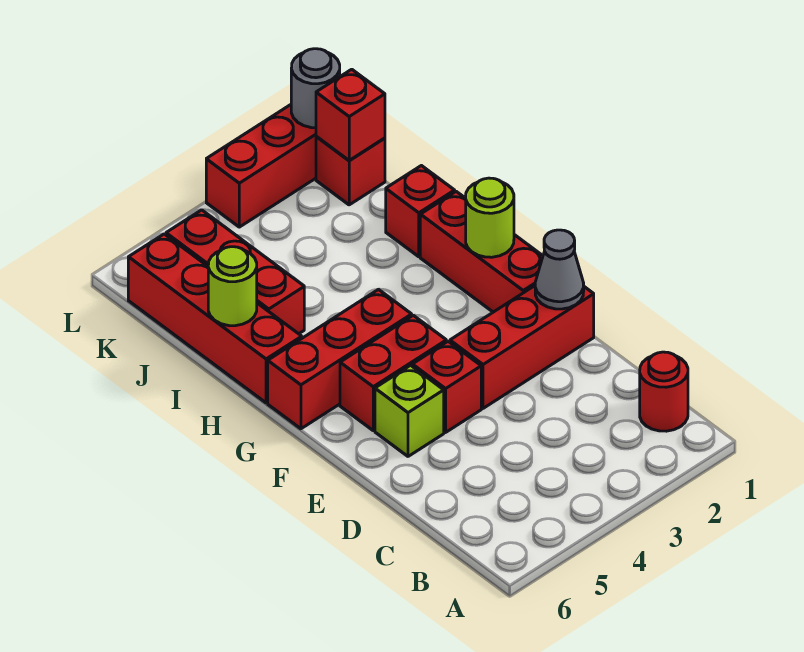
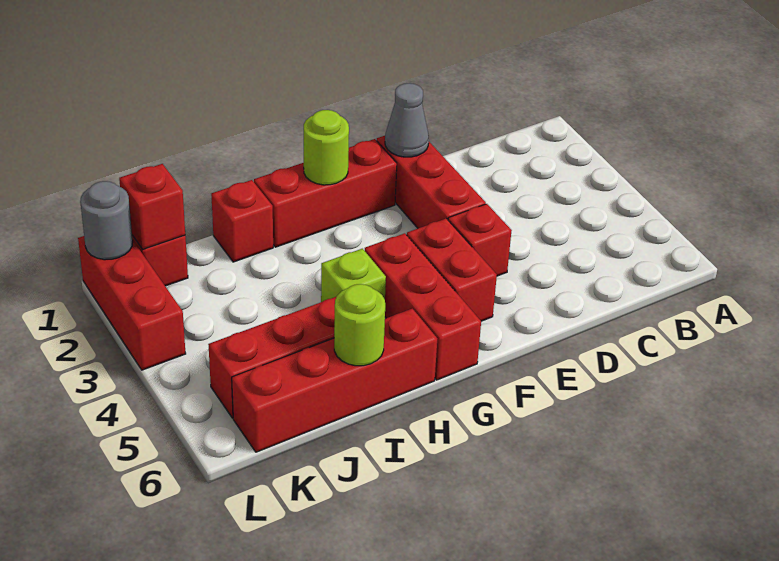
red round brick B1 level 1 -> none
lime brick E5 level 1 -> lime brick H4 level 1

